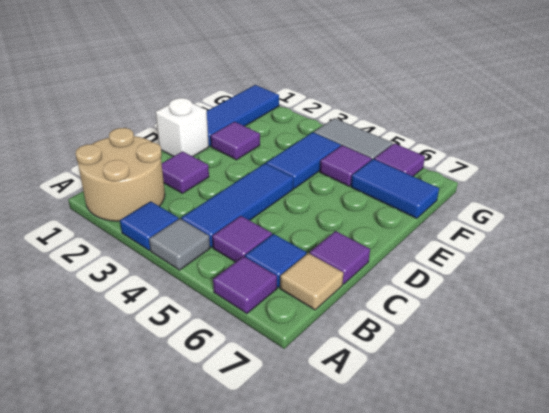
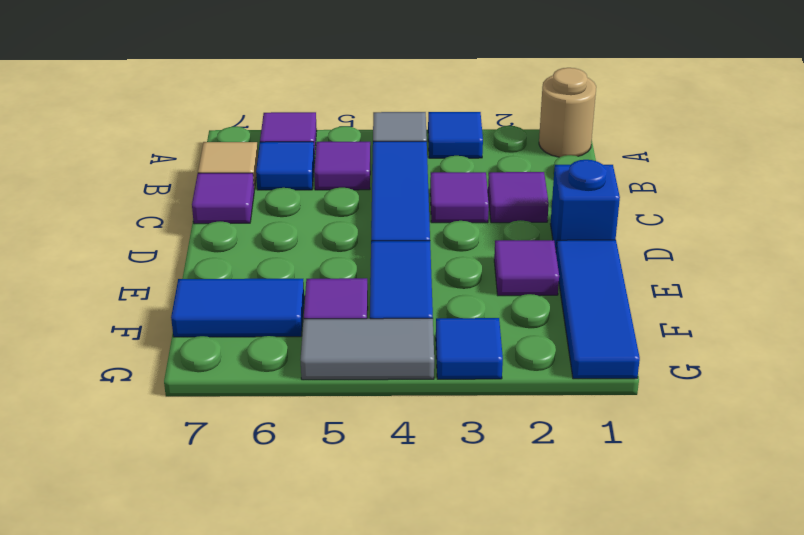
tan round brick A1:B2 level 1 -> tan round brick A1 level 1
white brick D1 level 1 -> blue brick D1 level 1
none -> blue tile G3 level 1
purple tile G6 level 1 -> purple tile C3 level 1

